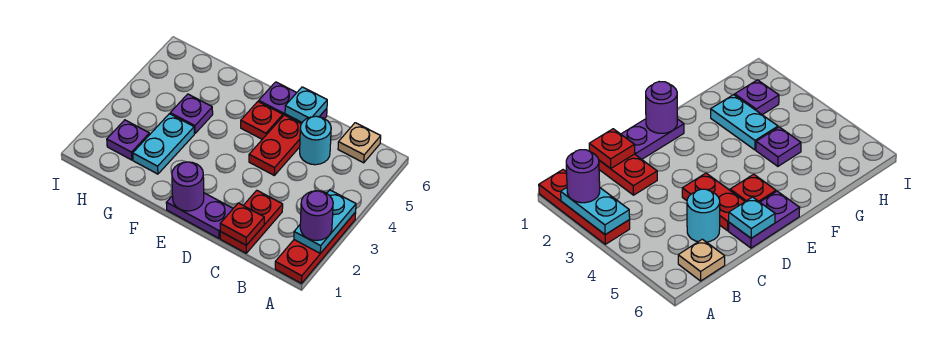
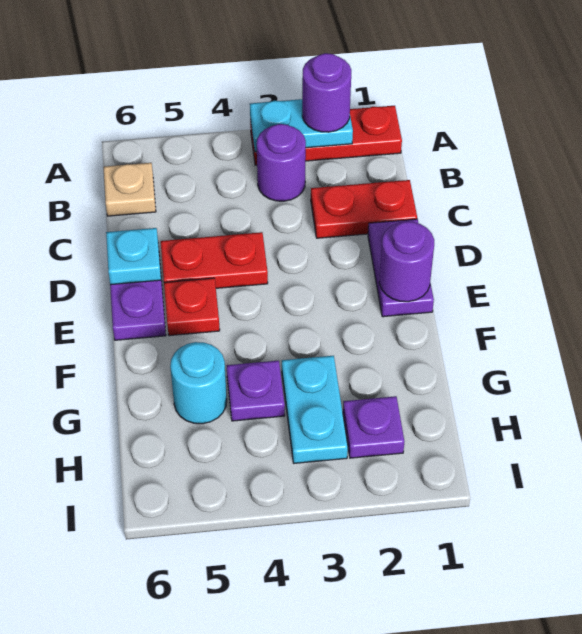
none -> purple round brick B3 level 1
red plate C1 level 2 -> none
cyan round brick C5 level 1 -> cyan round brick G5 level 1
cyan plate G2:G3 level 1 -> cyan plate G3:H3 level 1

